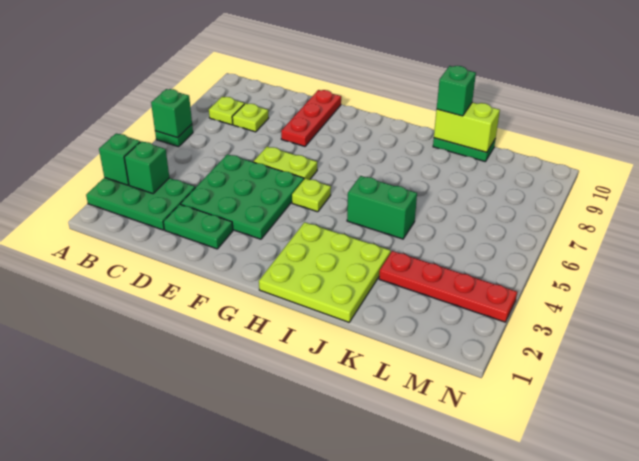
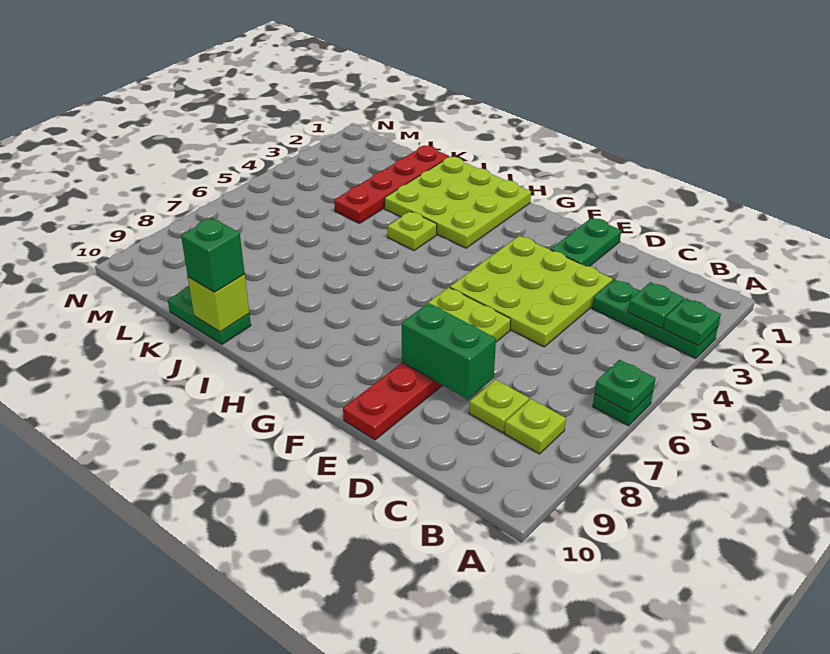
green plate A2:C3 level 1 -> green plate A3:C3 level 1
green brick A3 level 2 -> green plate A3 level 2
green brick A6 level 2 -> green plate A6 level 2
green brick B3 level 2 -> green plate B3 level 2
green plate D2:E2 level 1 -> green plate E1:E2 level 1
green plate D3:F5 level 1 -> lime plate D3:F5 level 1
lime plate G5 level 1 -> lime plate I4 level 1
green brick I5:J5 level 1 -> green brick D8:E8 level 2
lime brick J10:K10 level 2 -> lime brick J10 level 2
red plate K3:N3 level 1 -> red plate K1:K4 level 1

